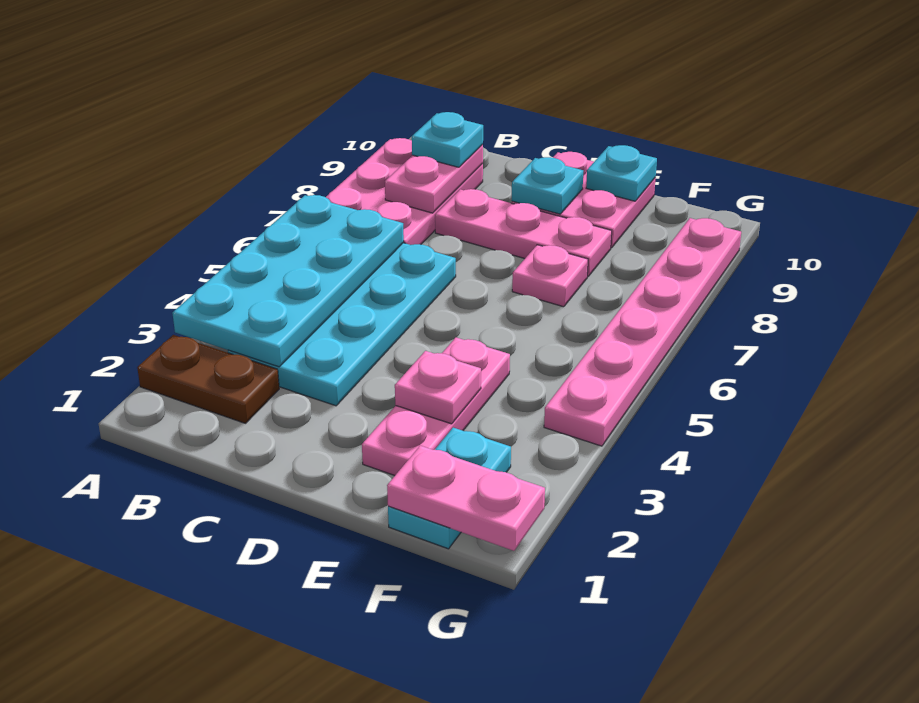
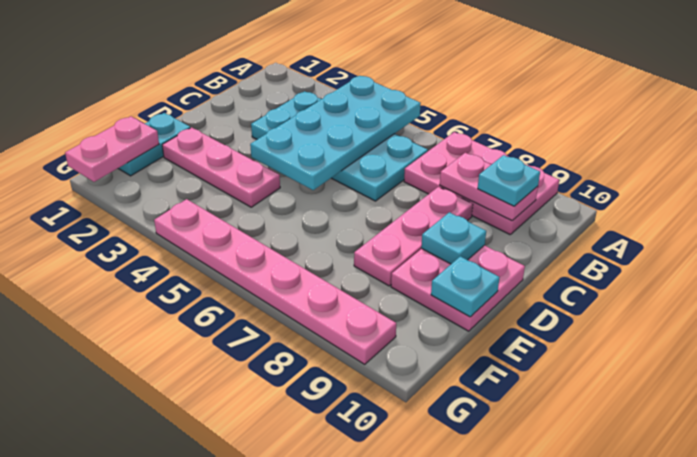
brown plate A2:B2 level 1 -> none
cyan plate A3:B6 level 2 -> cyan plate A4:D5 level 2
pink plate E3 level 2 -> none
pink plate E7 level 1 -> none
cyan plate F1:F2 level 1 -> cyan plate E1:F1 level 1

